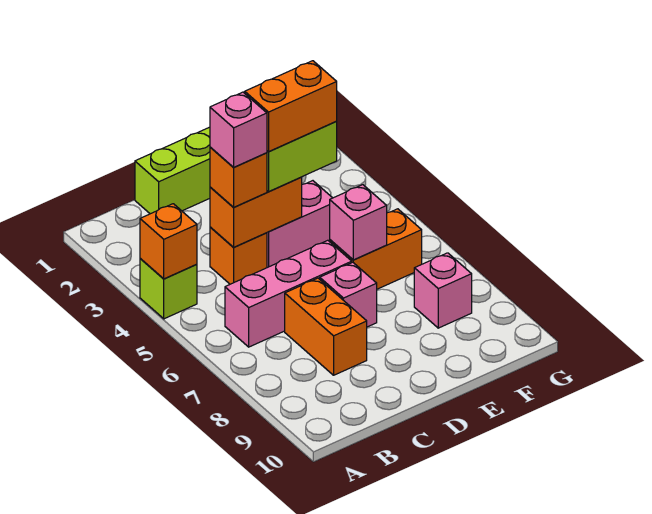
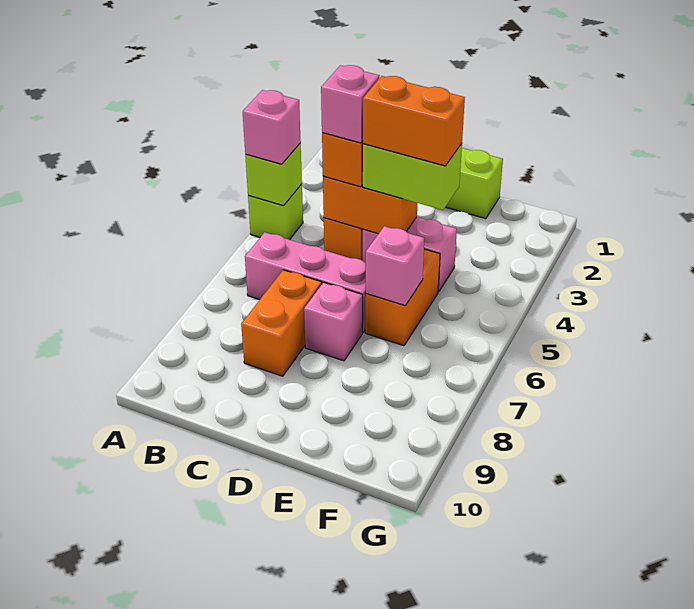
orange brick A4 level 2 -> lime brick A4 level 2
orange brick E6:F6 level 1 -> orange brick E5:E6 level 1
pink brick F8 level 1 -> pink brick A4 level 3

